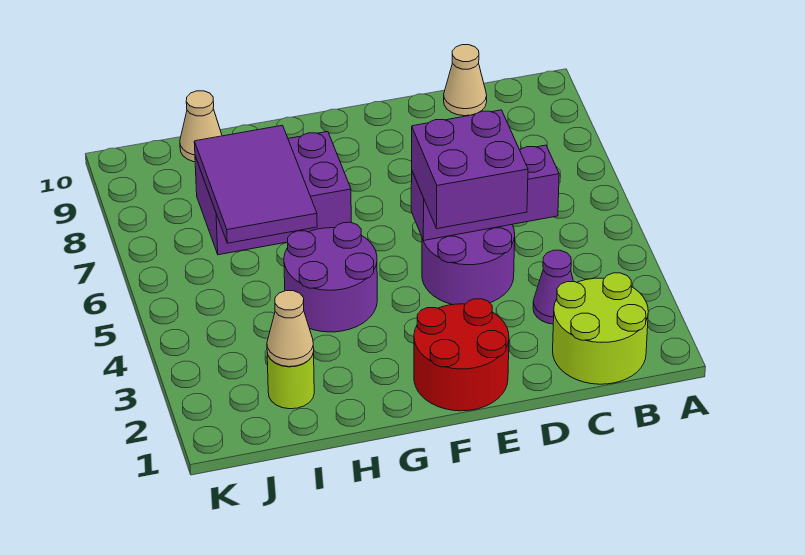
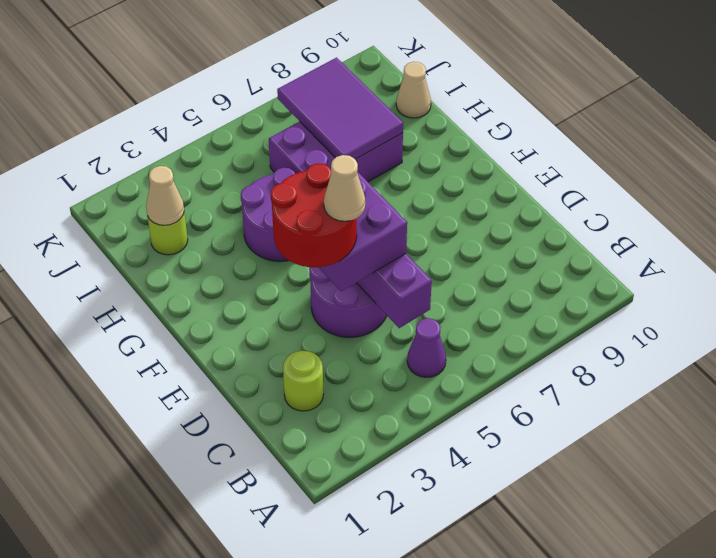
lime round brick B1:C2 level 1 -> lime round brick C2 level 1
purple cone C3 level 1 -> purple cone B5 level 1
tan cone C10 level 1 -> tan cone D4 level 5
red round brick E1:F2 level 1 -> red round brick D3:E4 level 4
purple brick G7:I8 level 1 -> purple brick H6:I8 level 1
purple tile H6:I8 level 2 -> purple tile H7:J8 level 2

